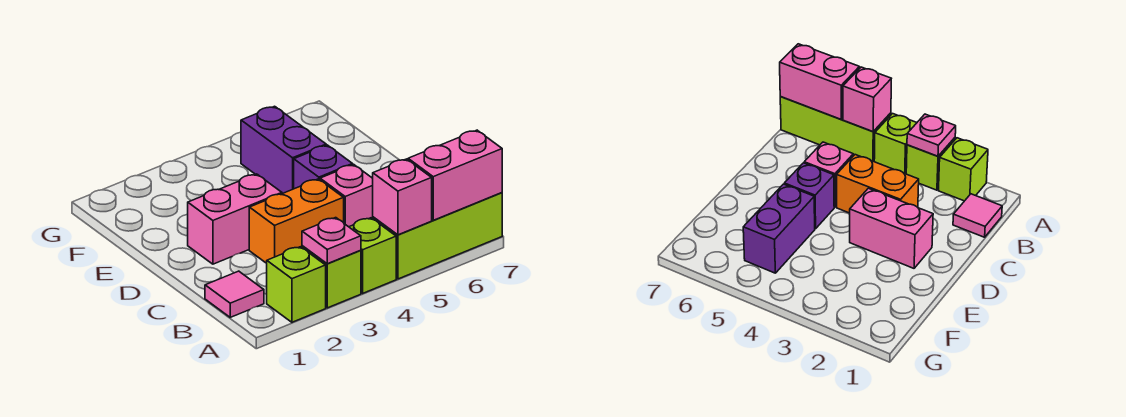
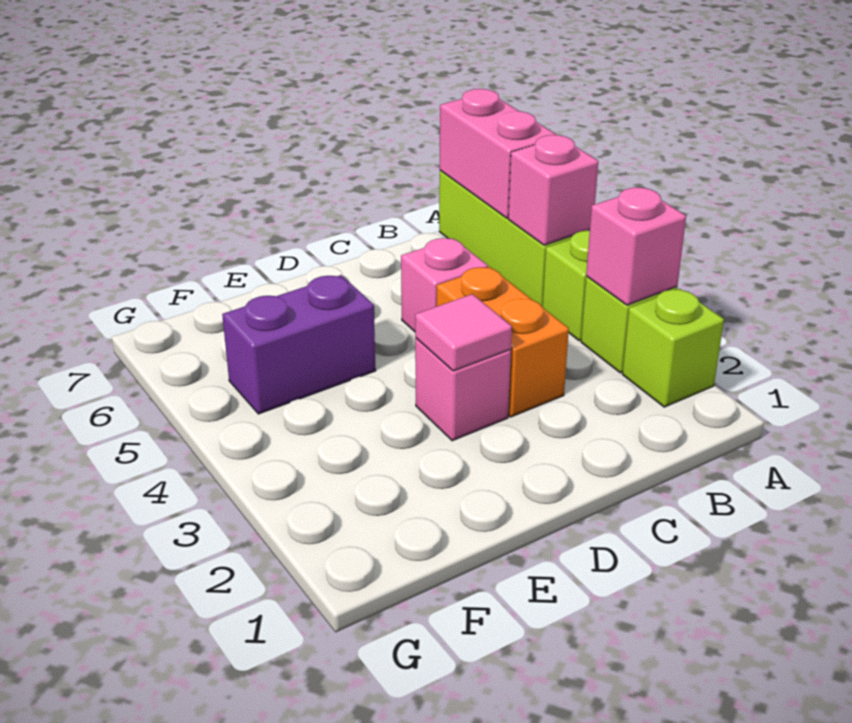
pink plate A3 level 2 -> pink brick A3 level 2
pink tile B1 level 1 -> pink tile D3 level 2
pink brick D2:D3 level 1 -> pink brick D3 level 1
purple brick D5 level 1 -> none

